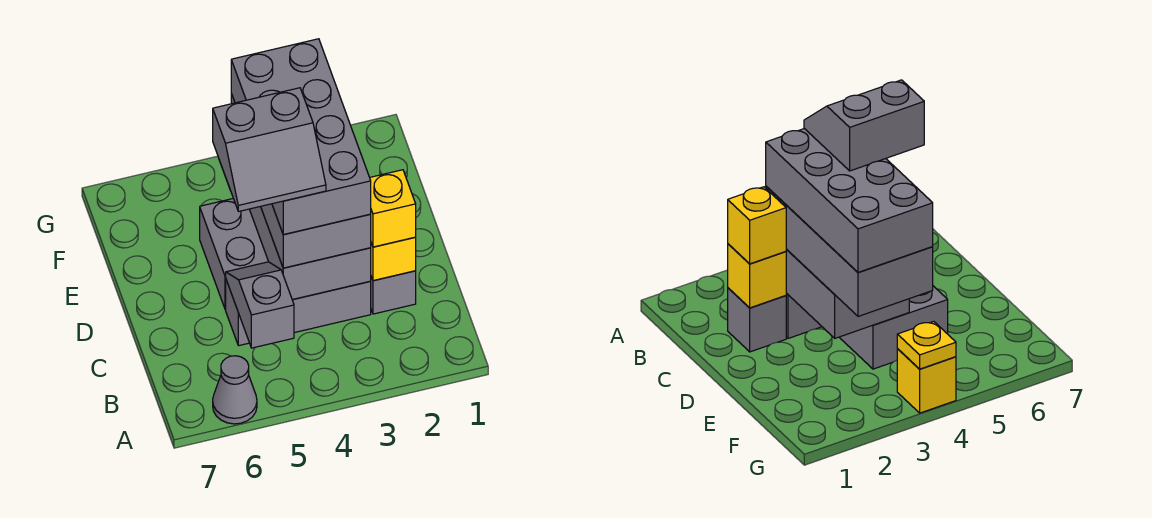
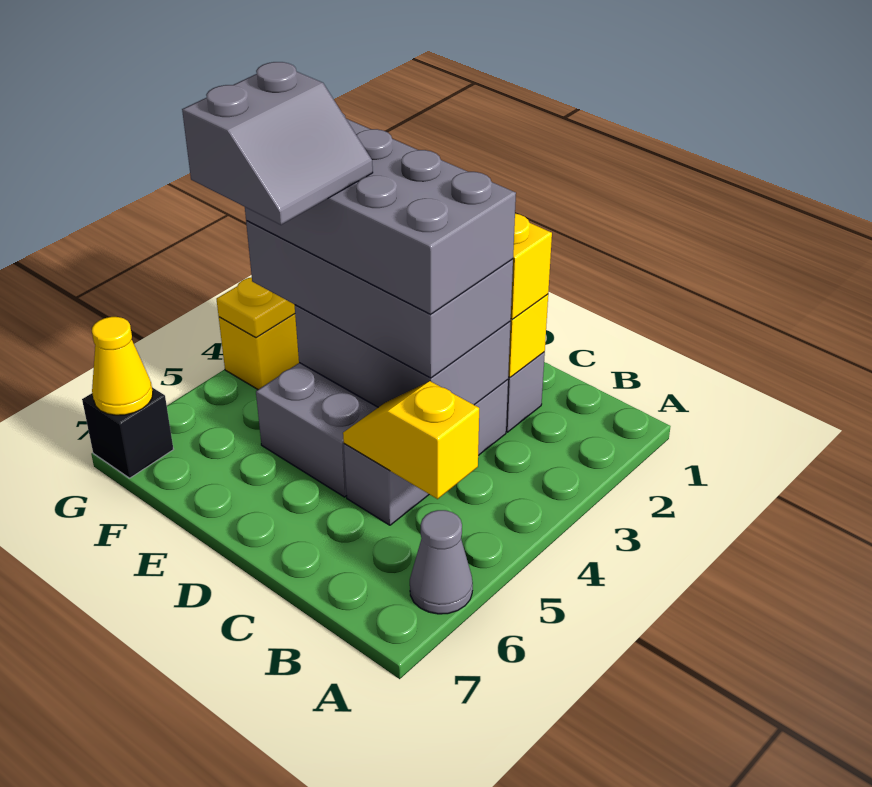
grey slope B5:C5 level 2 top B -> yellow slope B5:C5 level 2 top B
grey slope C4:D5 level 5 top D -> grey slope E4:F5 level 5 top F
none -> black brick G7 level 1
none -> yellow cone G7 level 2

